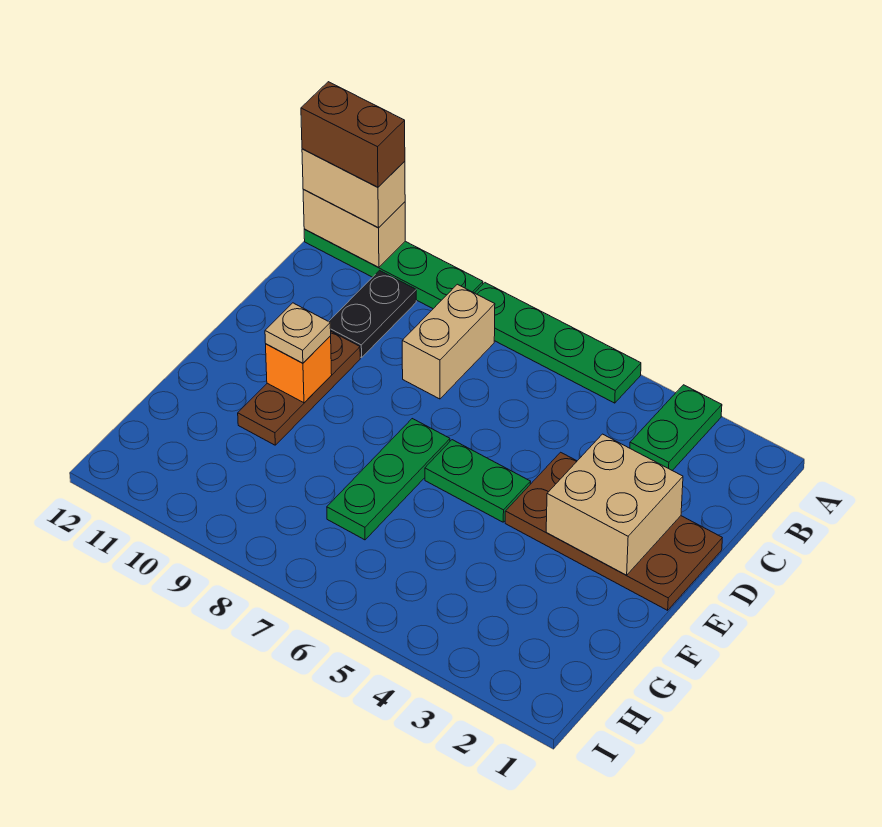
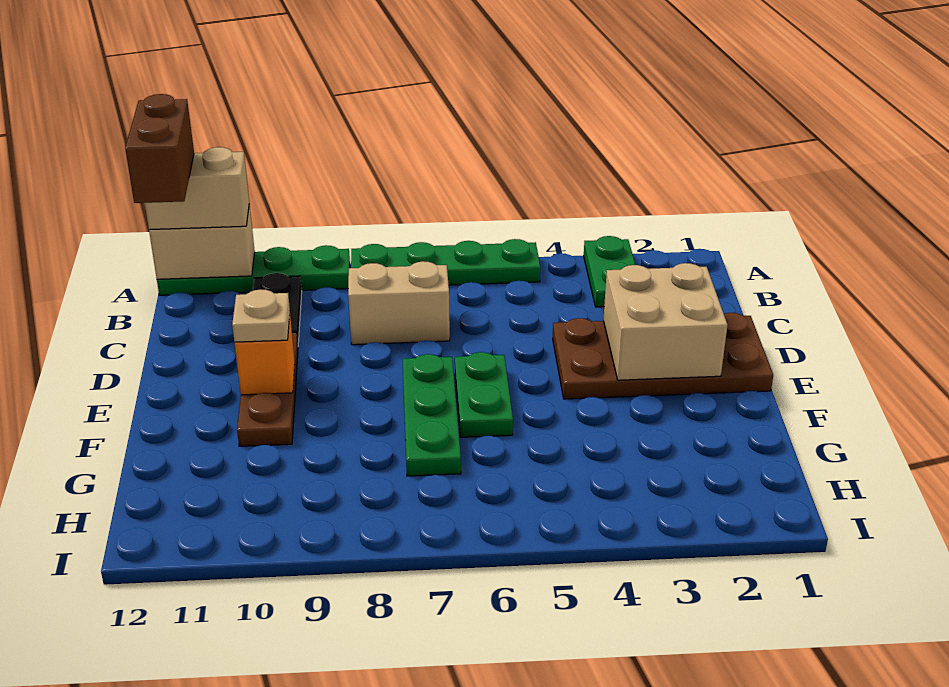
brown brick A11:A12 level 4 -> brown brick A12:B12 level 4
tan brick B8:C8 level 1 -> tan brick C7:C8 level 1
green plate E5:E6 level 1 -> green plate E6:F6 level 1

